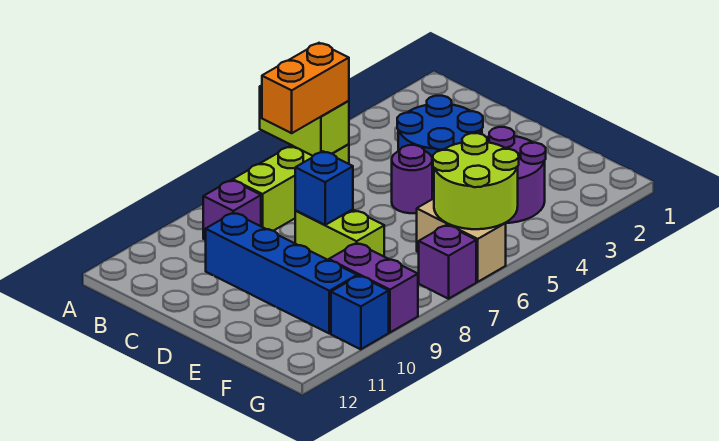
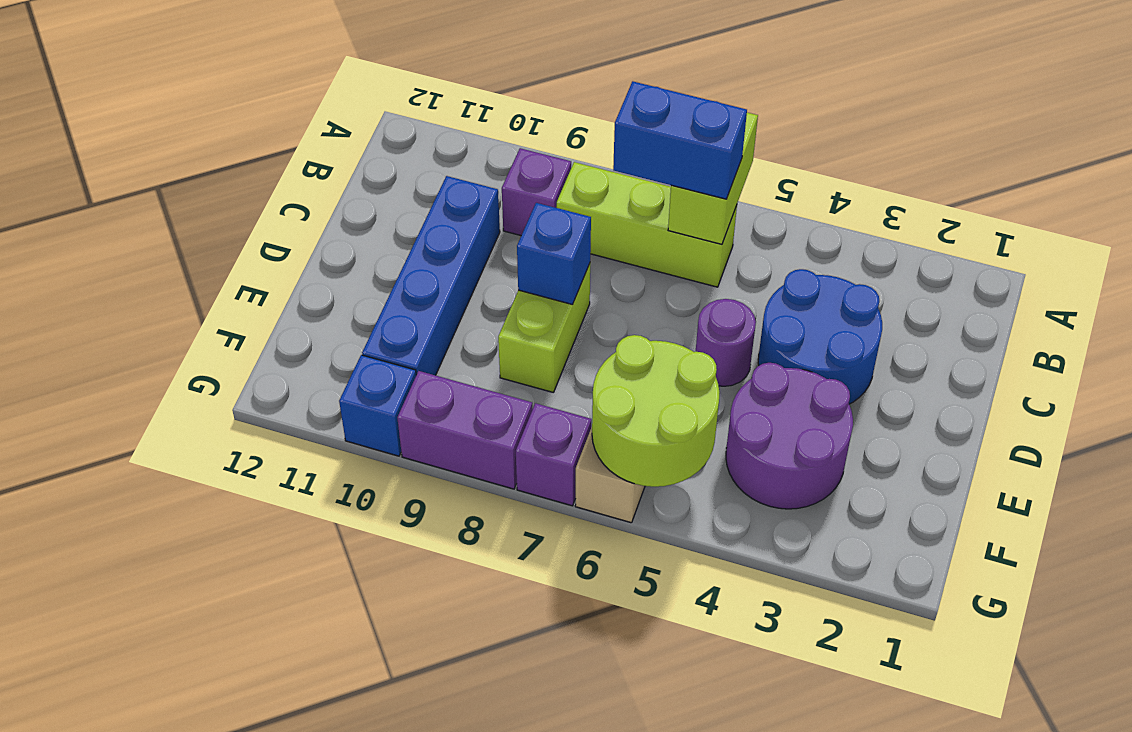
orange brick B6:B7 level 3 -> blue brick B6:B7 level 3
purple brick F9:G9 level 1 -> purple brick G8:G9 level 1

